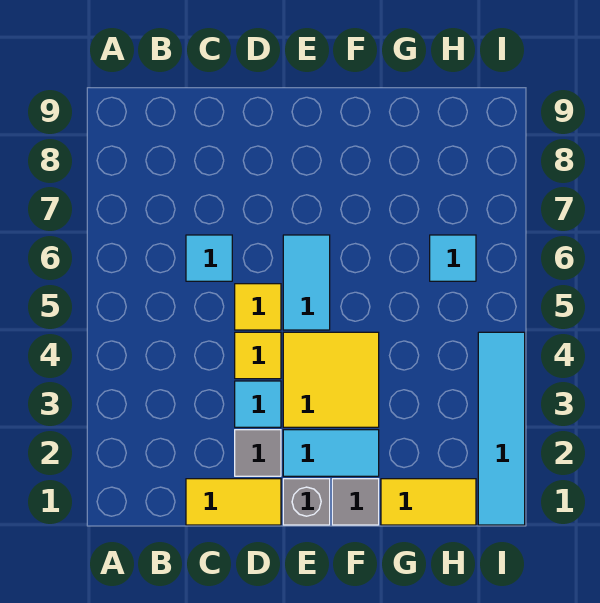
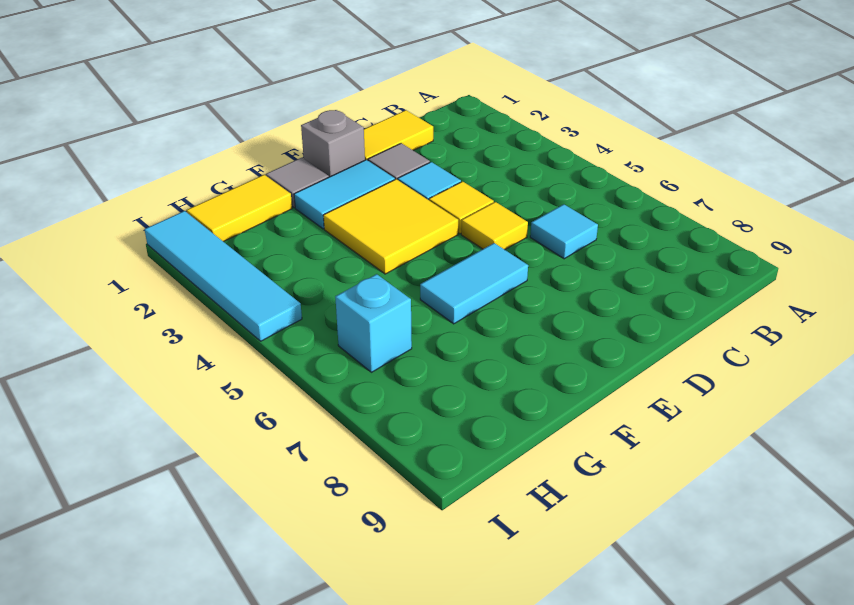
cyan tile E5:E6 level 1 -> cyan tile E6:F6 level 1
cyan tile H6 level 1 -> cyan brick H6 level 1

